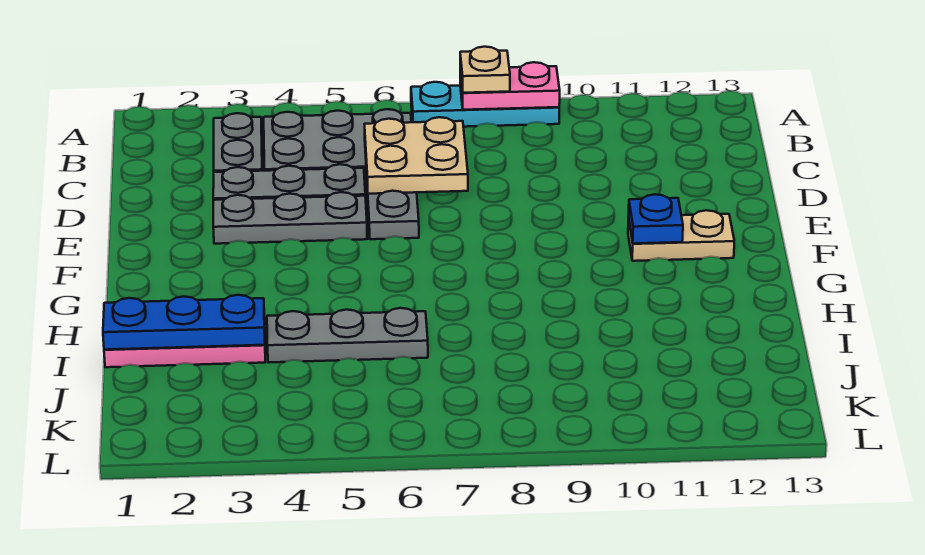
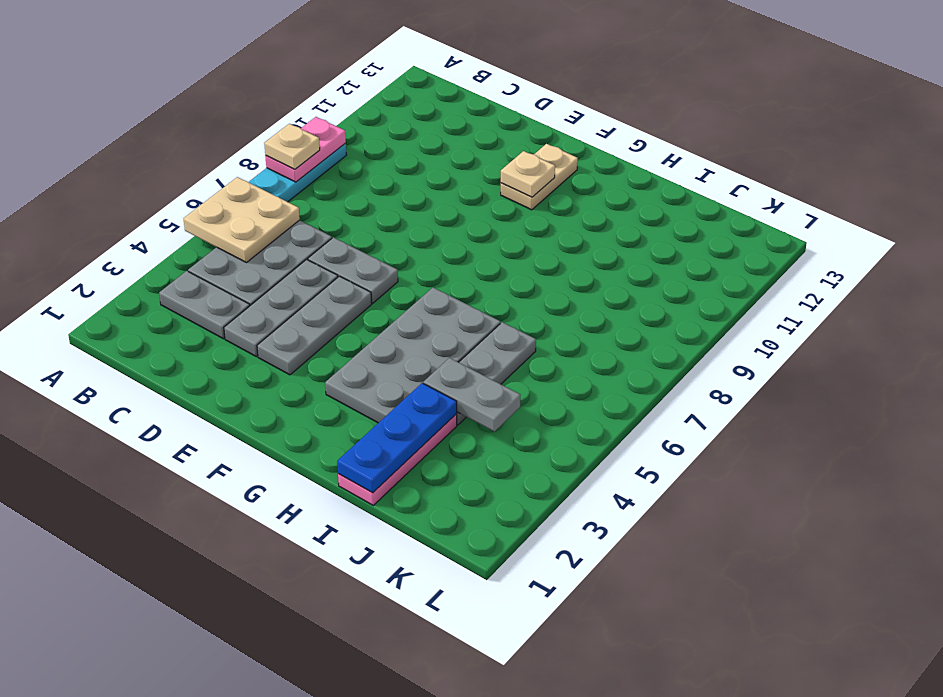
tan plate C6:D7 level 2 -> tan plate A5:B6 level 2
blue plate F11 level 2 -> tan plate F11 level 2
none -> grey plate G3:H6 level 1
none -> grey plate I4:J4 level 2

